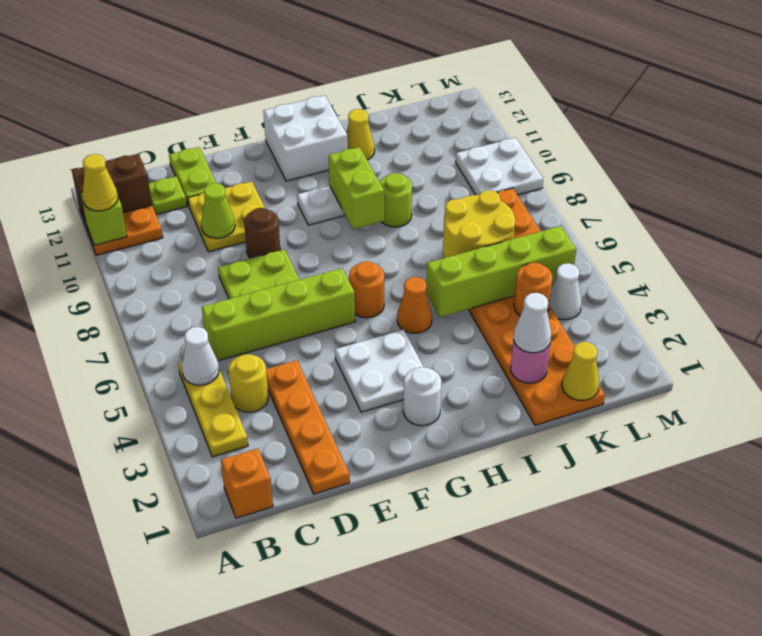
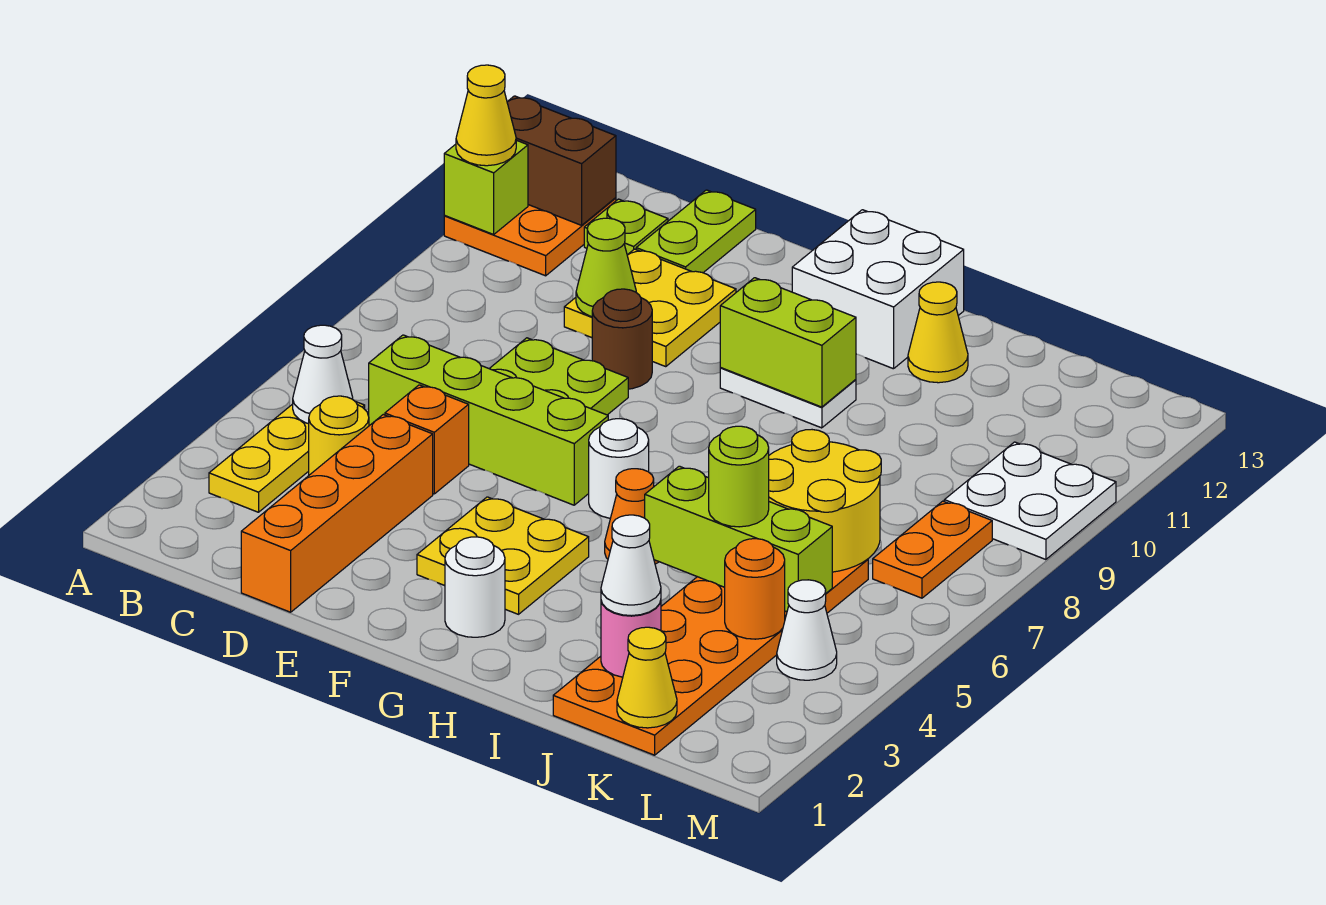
orange brick B1 level 1 -> orange brick D5 level 1
orange plate D1:D4 level 1 -> orange brick D1:D4 level 1
white plate F3:G4 level 1 -> yellow plate F3:G4 level 1
orange round brick G6 level 1 -> white round brick G6 level 1
lime brick H9:H10 level 2 -> lime brick G10:H10 level 2
lime brick I5:L5 level 2 -> lime brick I5:K5 level 2
lime round brick I9 level 1 -> lime round brick J5 level 3

